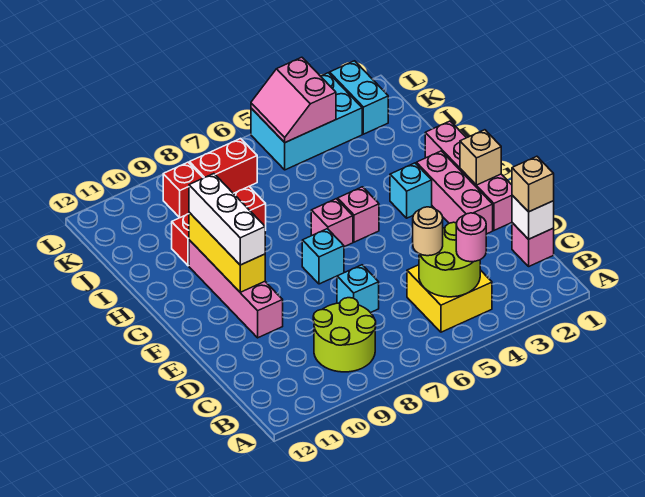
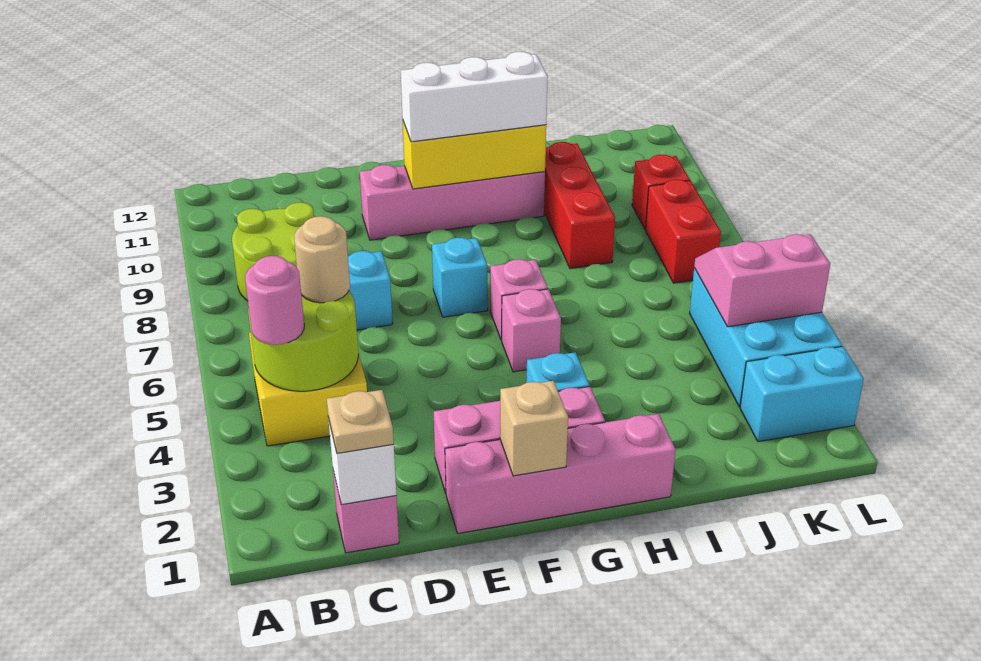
tan brick C1 level 3 -> tan plate C1 level 3

